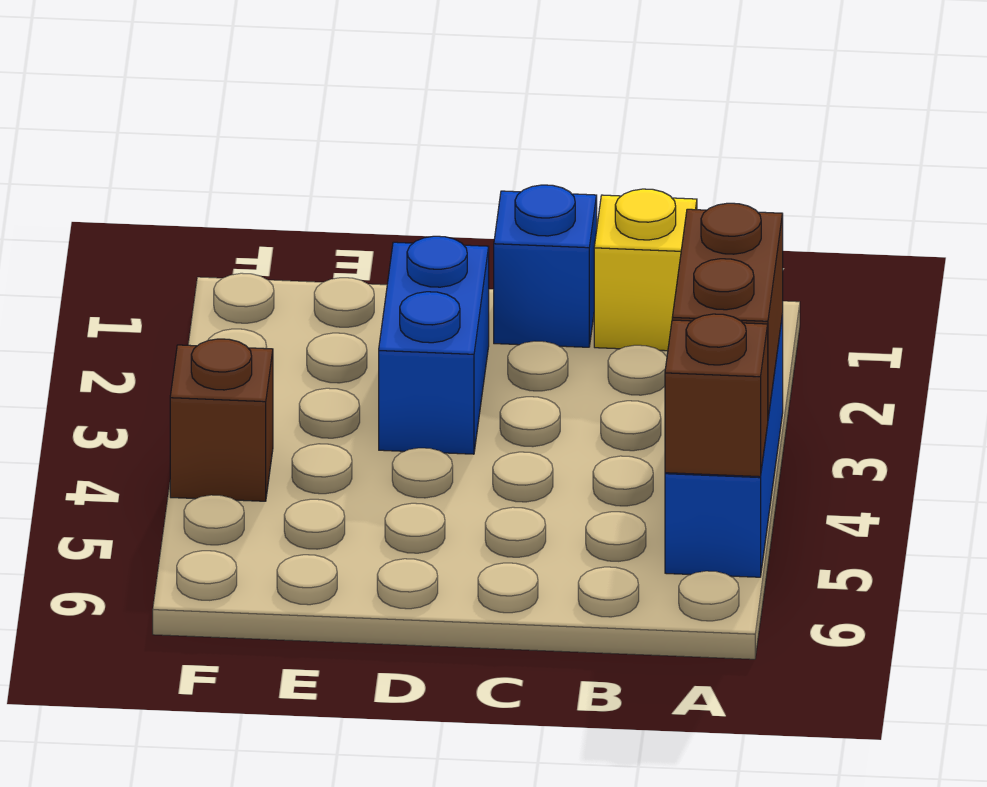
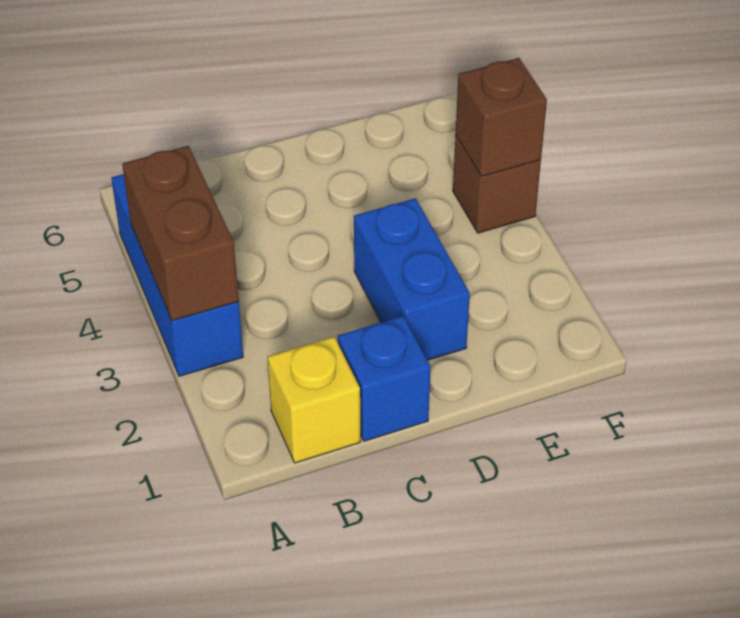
brown brick A5 level 2 -> brown brick F4 level 2

